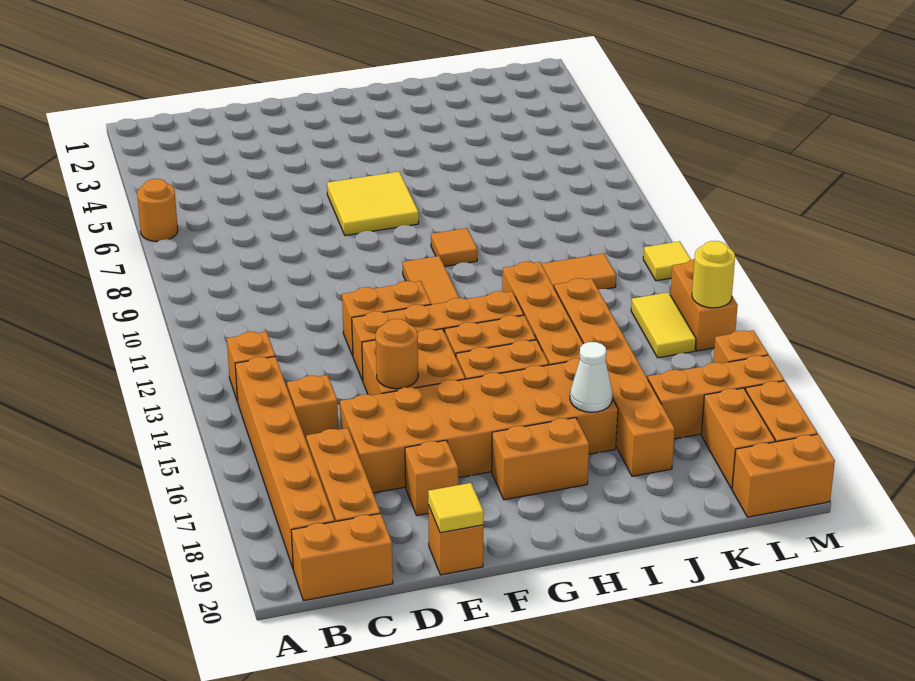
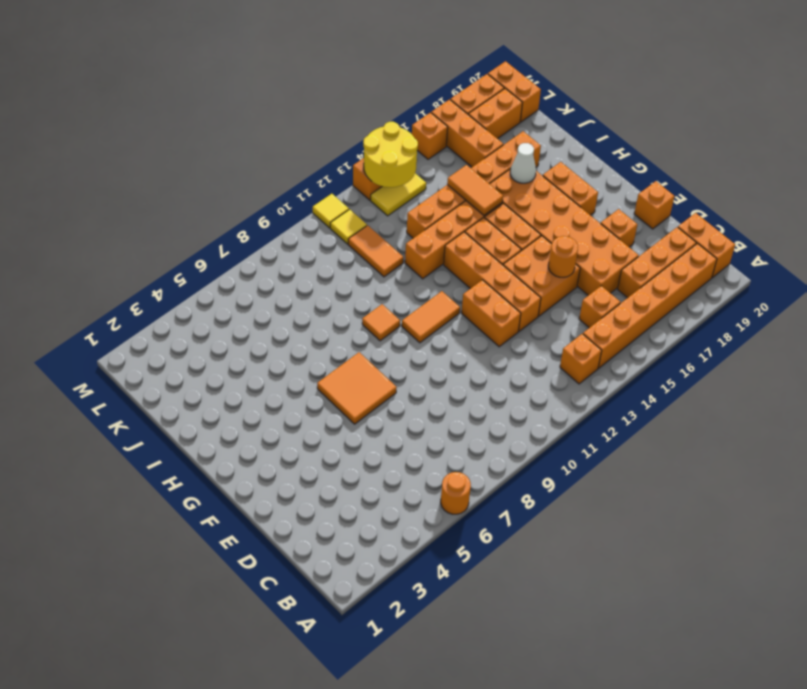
yellow tile E20 level 2 -> yellow tile L11 level 1
yellow tile F6:G7 level 1 -> orange tile F6:G7 level 1
none -> orange tile I15:J15 level 2
yellow round brick M14 level 2 -> yellow round brick L13:M14 level 2

